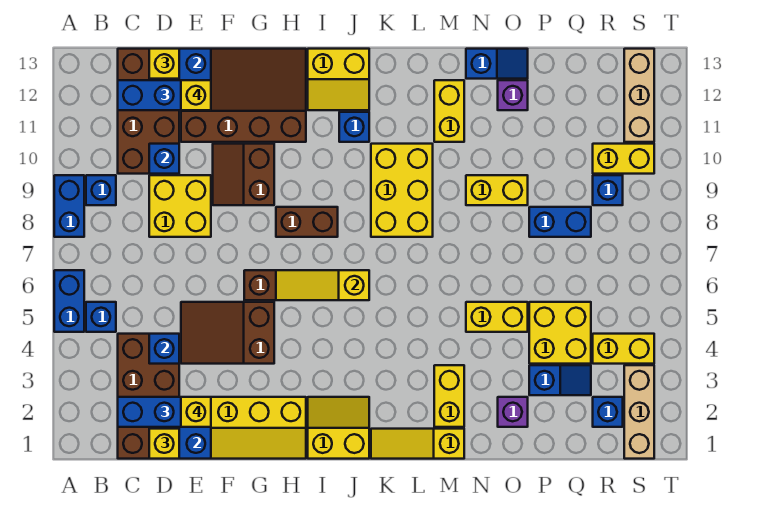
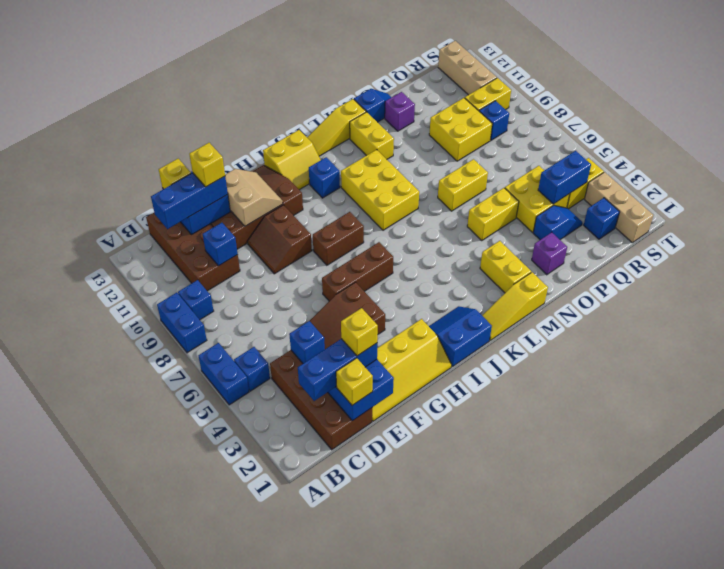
yellow brick D8:E9 level 1 -> yellow brick P9:Q10 level 1
none -> tan slope F11:G12 level 2 top F
yellow slope H6:J6 level 2 top J -> yellow slope K13:M13 level 1 top M
yellow slope I1:J2 level 1 top 1 -> blue slope I1:J2 level 1 top 1
yellow brick N9:O9 level 1 -> yellow brick N7:O7 level 1
blue brick P8:Q8 level 1 -> blue brick Q4:R4 level 2

